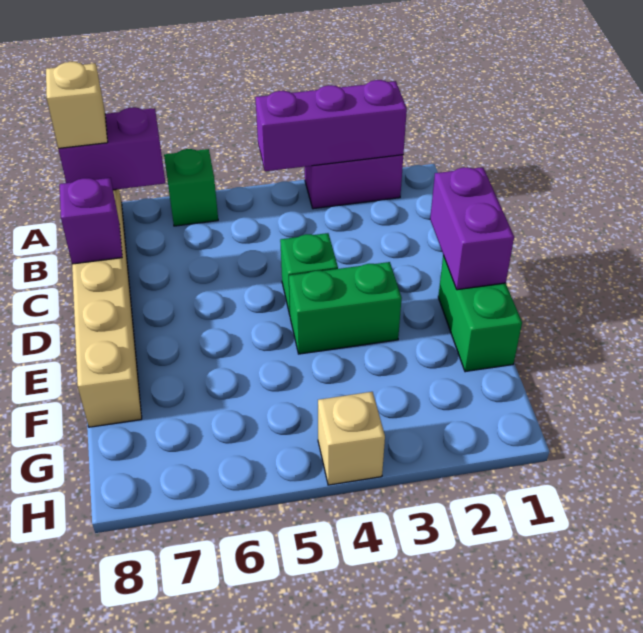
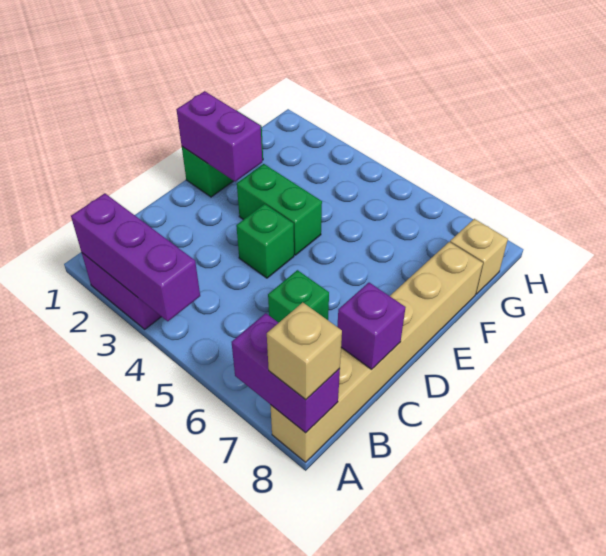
green brick A6 level 1 -> green brick C6 level 1
purple brick D1:E1 level 2 -> purple brick E1:E2 level 2
tan brick H4 level 1 -> tan brick G8 level 1

